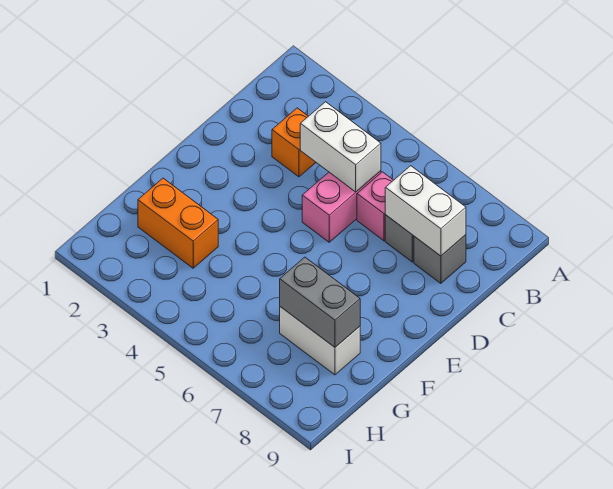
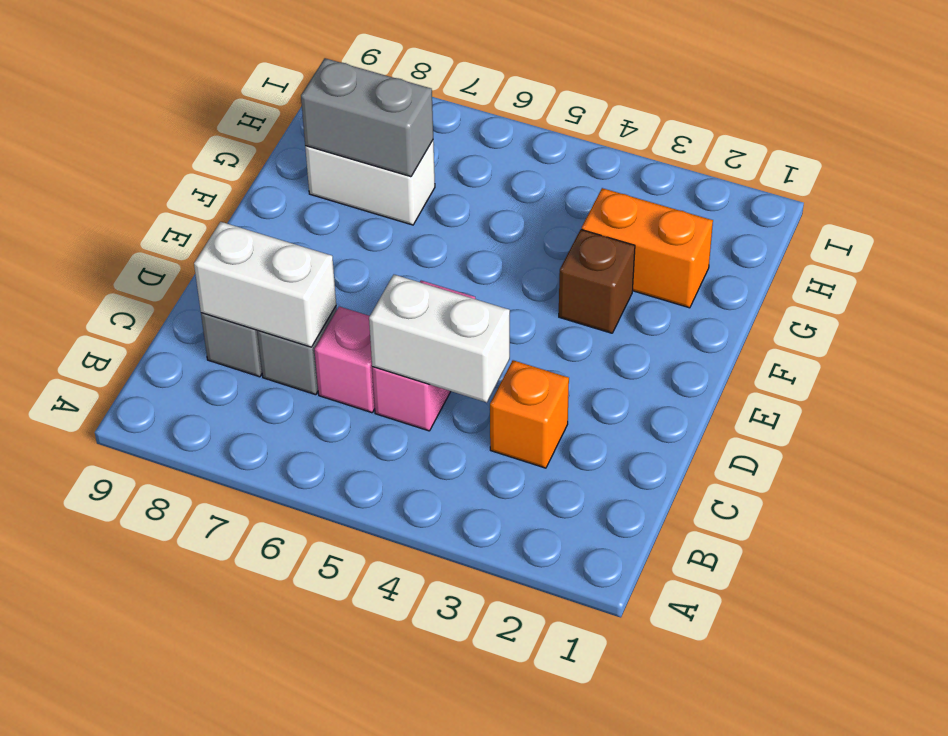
none -> brown brick F3 level 1

